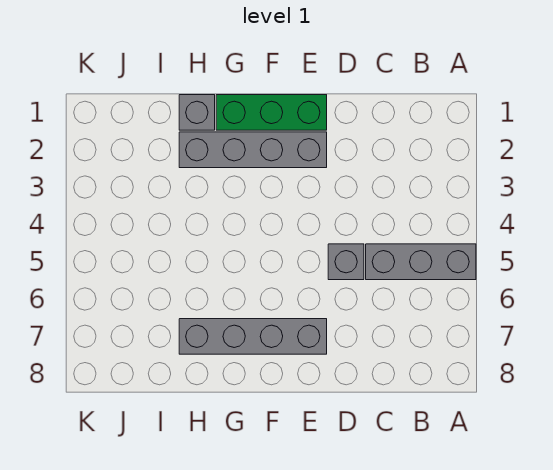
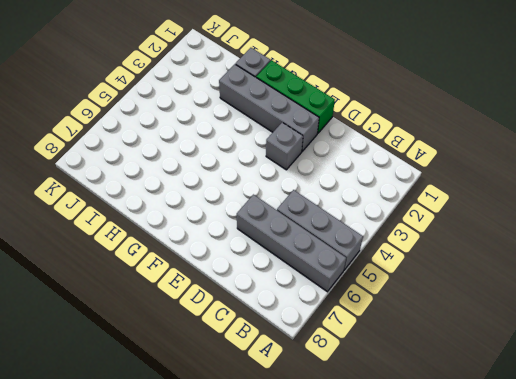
grey brick D5 level 1 -> grey brick E3 level 1
grey brick E7:H7 level 1 -> grey brick A6:D6 level 1

